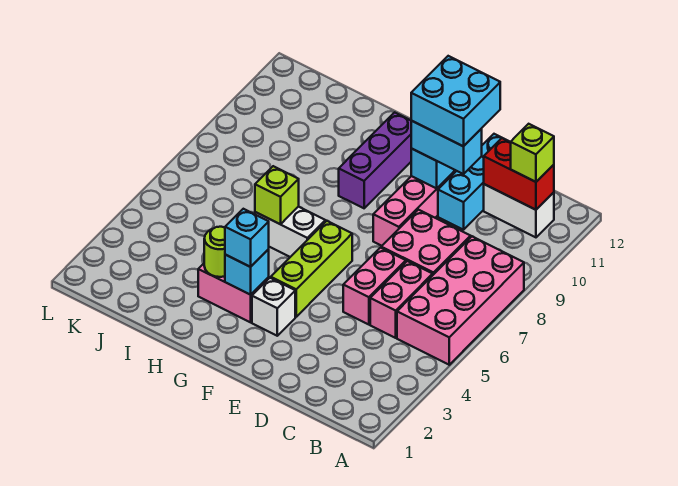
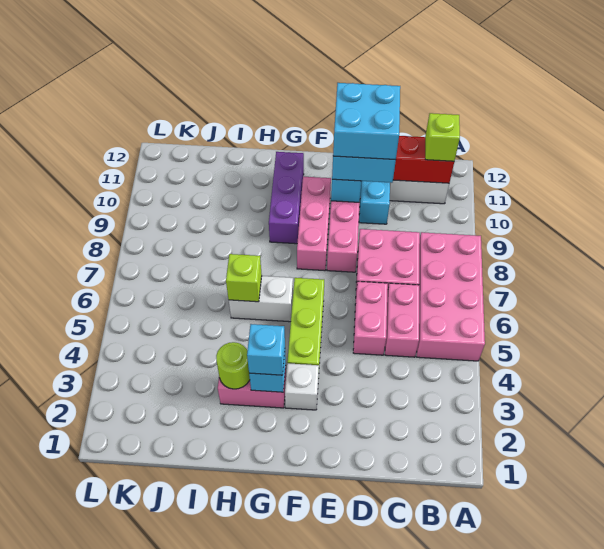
none -> pink brick F8:F10 level 1

